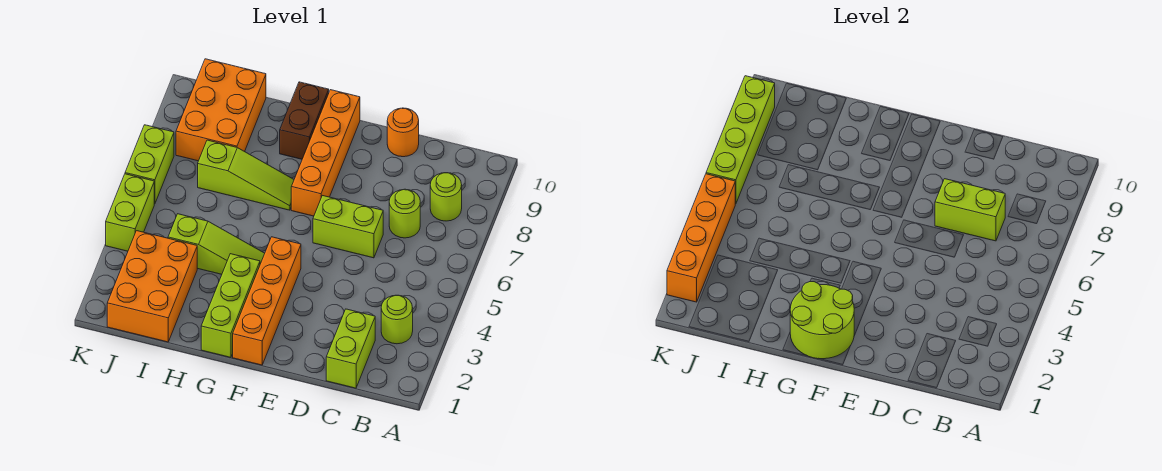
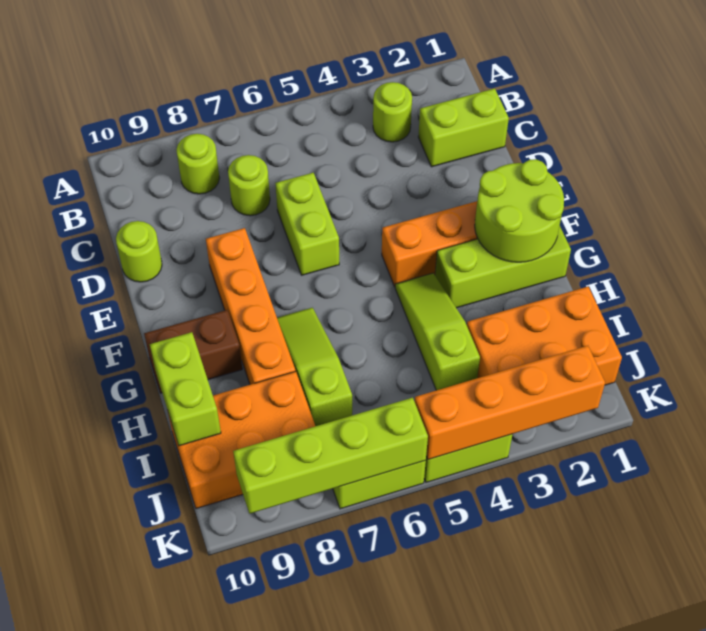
lime brick C7:D7 level 2 -> lime brick H10:I10 level 2
orange round brick D10 level 1 -> lime round brick D10 level 1
orange brick F7:F10 level 1 -> orange brick E8:H8 level 1

